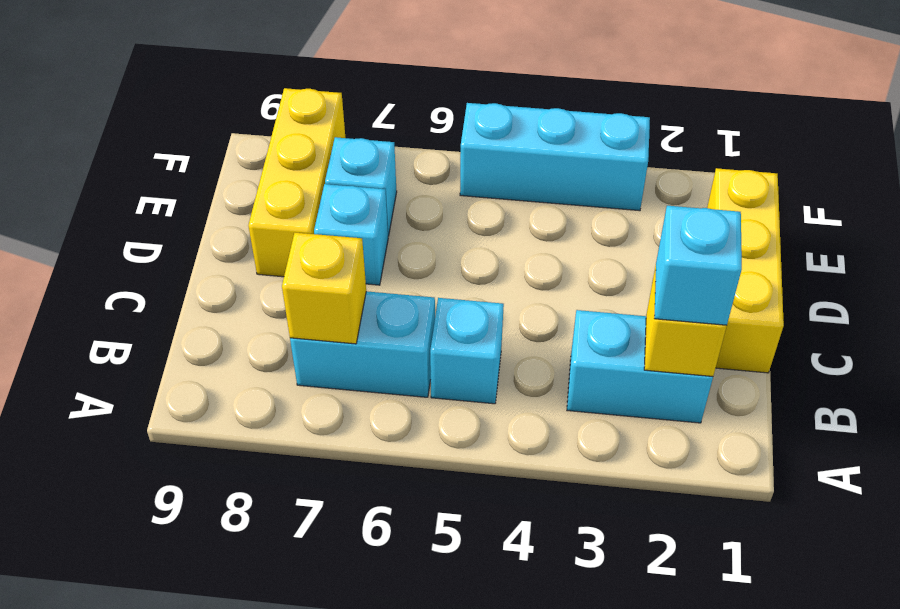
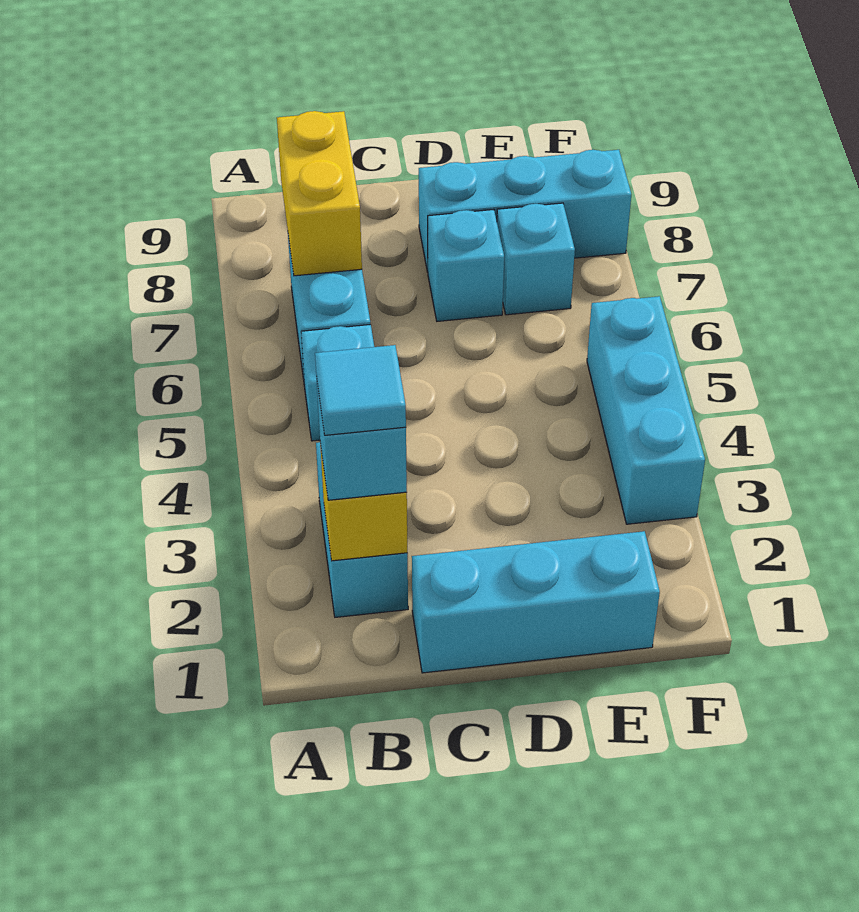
none -> cyan tile B2 level 4
yellow brick B7 level 2 -> yellow brick B7:B8 level 2
yellow brick C1:E1 level 1 -> cyan brick C1:E1 level 1
yellow brick D8:F8 level 1 -> cyan brick D8:F8 level 1

